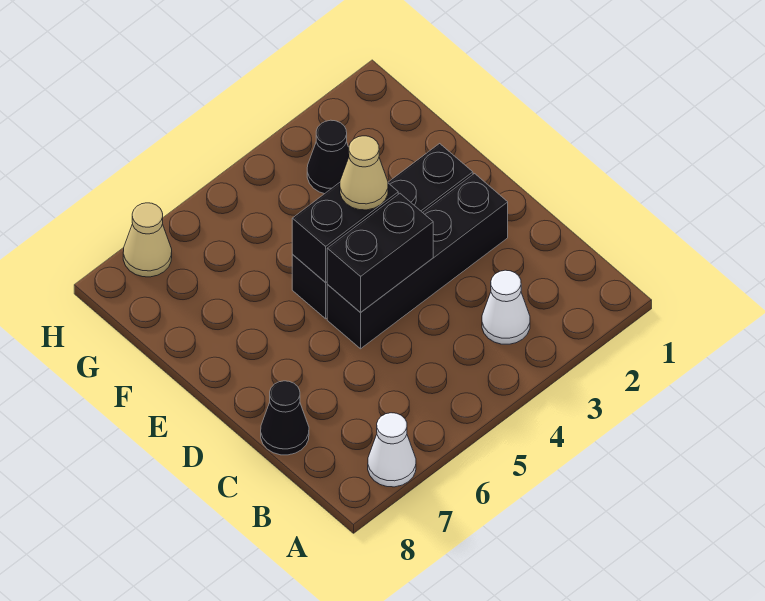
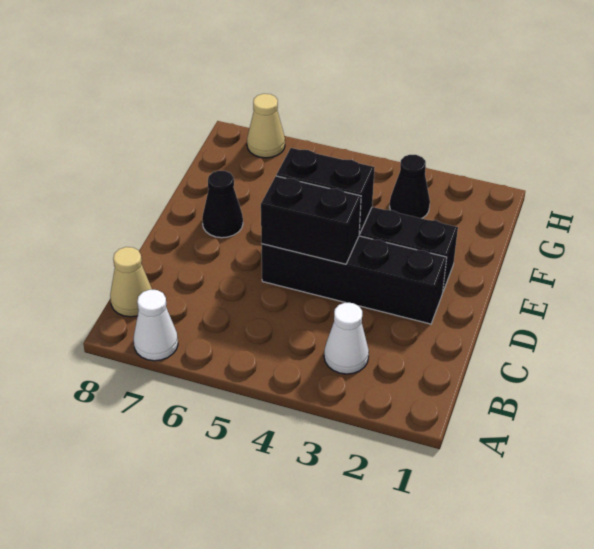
black cone C8 level 1 -> black cone E7 level 1
tan cone E4 level 3 -> tan cone B8 level 1

